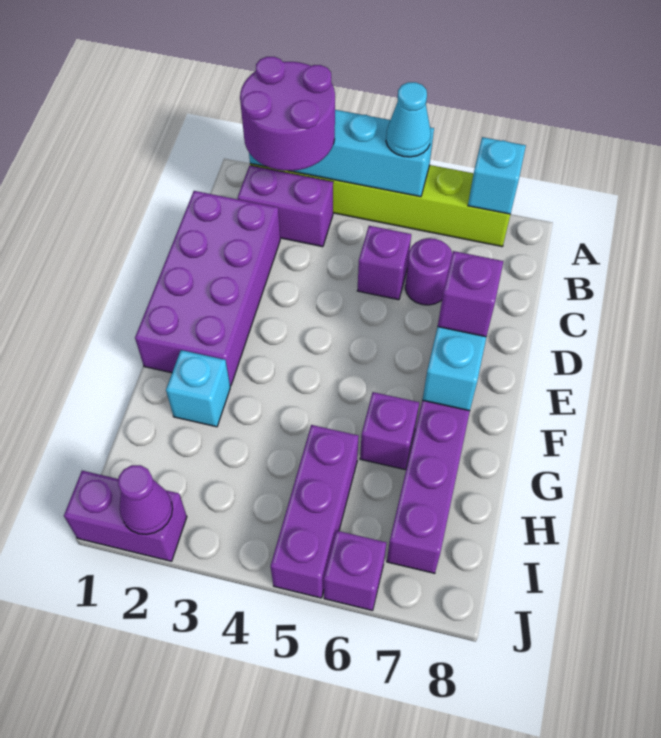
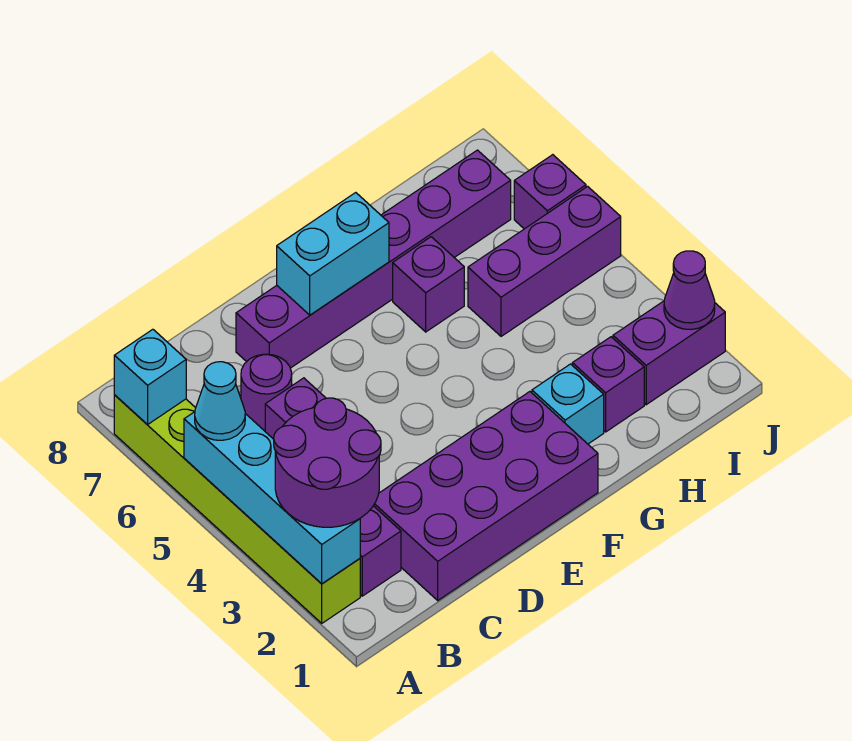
purple brick E7 level 3 -> purple brick H2 level 1
purple brick J1:J2 level 1 -> purple brick I2:J2 level 1

